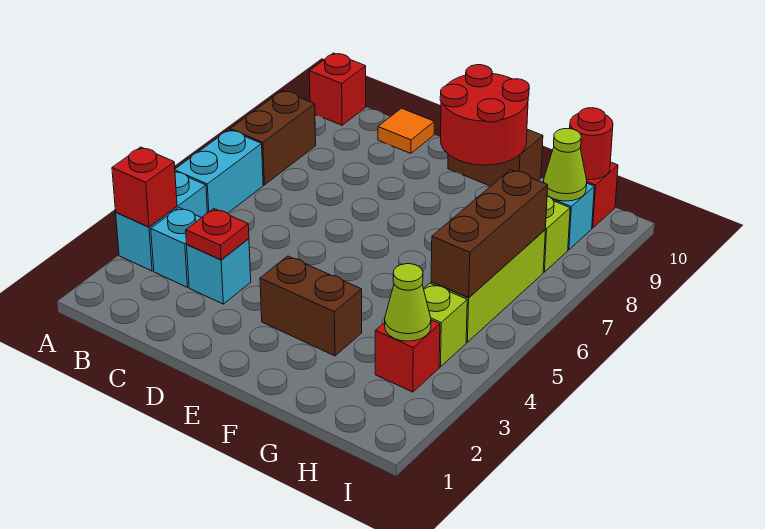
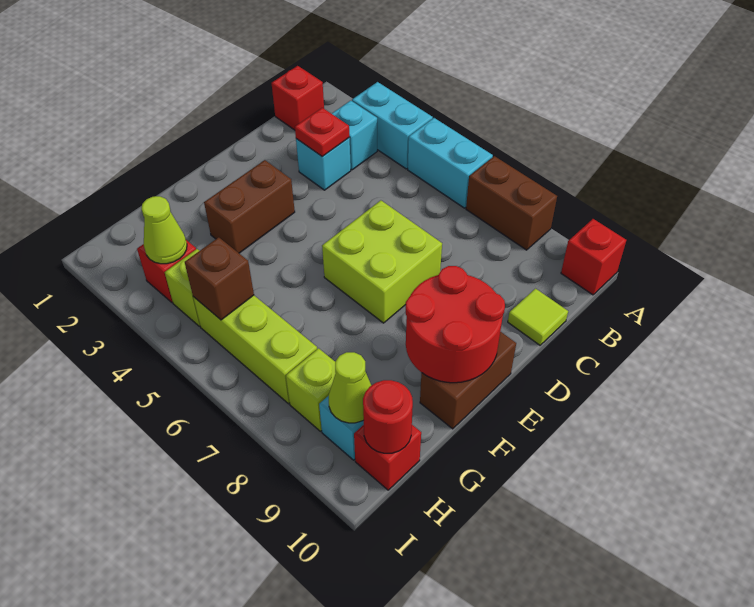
red brick A3 level 2 -> red brick B1 level 1
orange tile C10 level 1 -> lime tile C10 level 1
none -> lime brick D6:E7 level 1
brown brick H5:H7 level 2 -> brown brick H5 level 2

